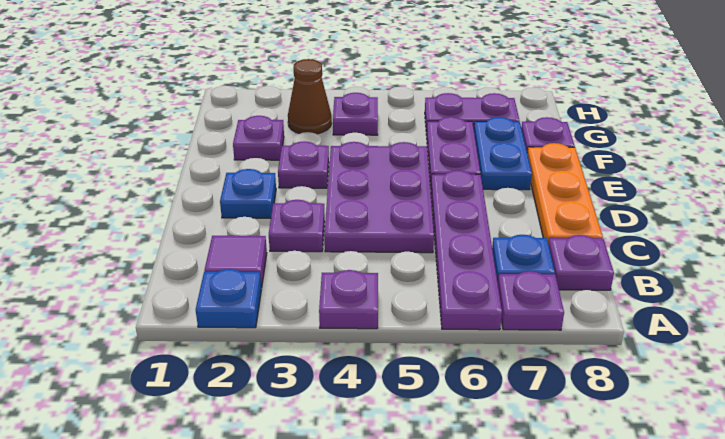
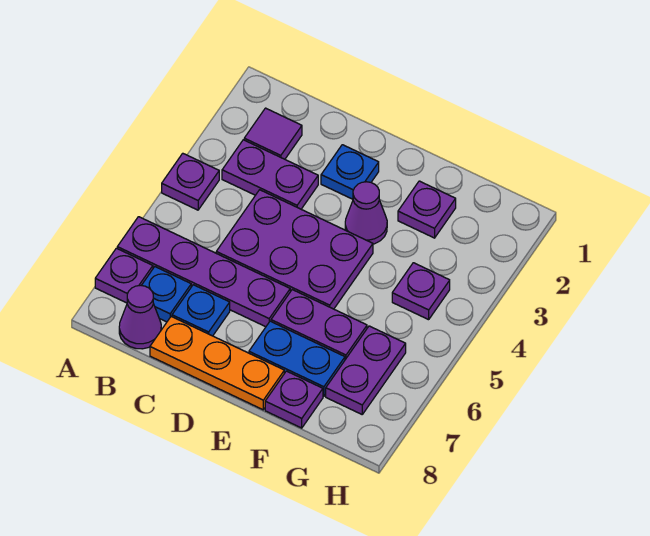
blue plate A2 level 1 -> blue plate C7 level 1
purple plate B8 level 1 -> purple cone B8 level 1
purple plate C3 level 1 -> purple plate B3:C3 level 1
purple plate E3 level 1 -> purple cone E3 level 1
brown cone G3 level 1 -> none

